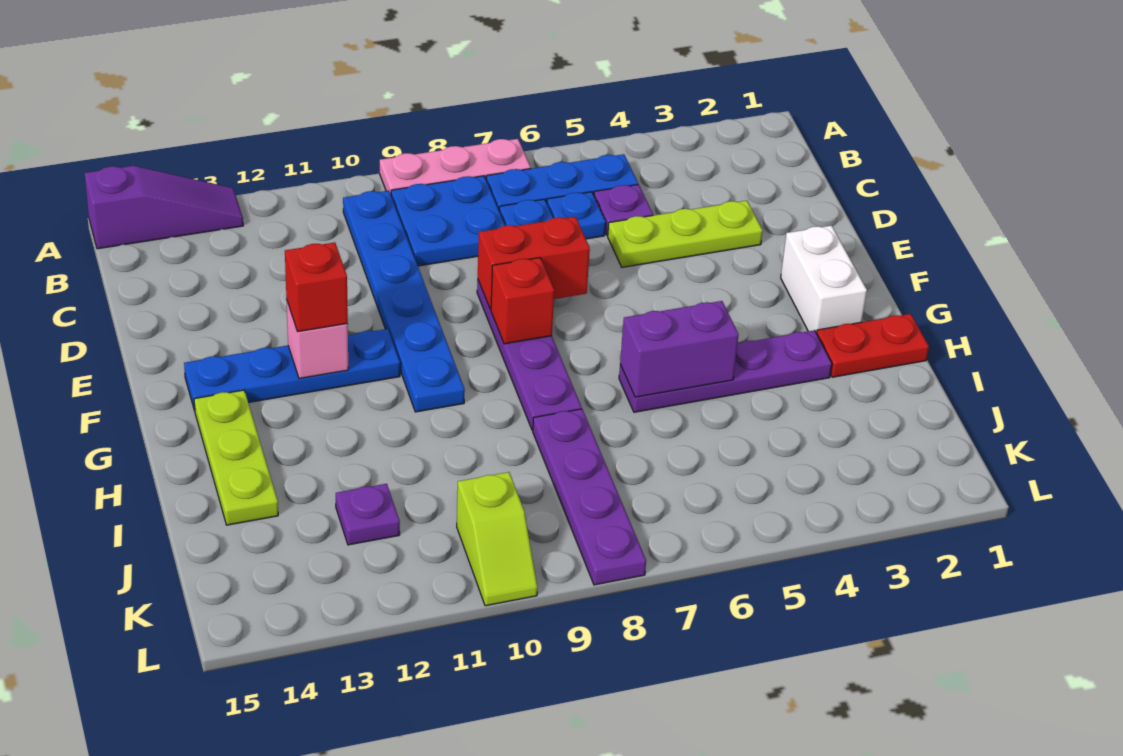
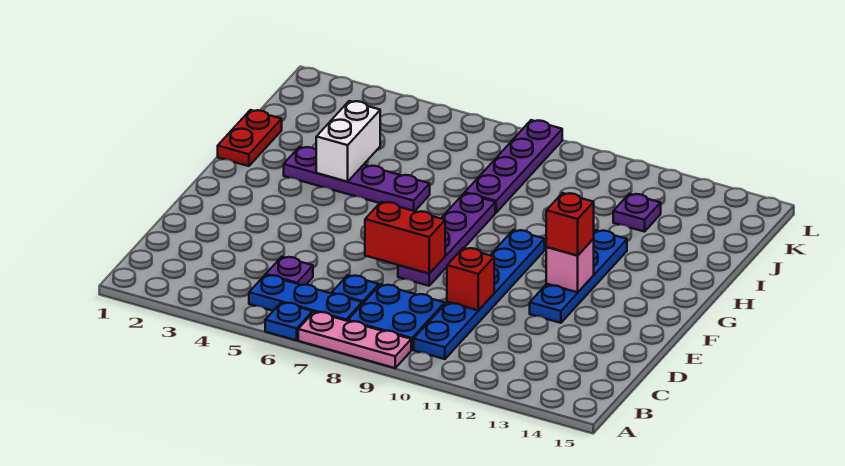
purple slope A13:A15 level 1 top 15 -> none
blue plate C6 level 1 -> blue plate A6 level 1
lime plate D3:D5 level 1 -> none
white brick F2:G2 level 1 -> white brick H4:I4 level 2
red brick F8 level 2 -> red brick D10 level 2
blue plate F11:F14 level 1 -> blue plate E12:H12 level 1
lime plate G14:I14 level 1 -> none
red plate H1:H2 level 1 -> red plate H1:I1 level 1
purple brick H5:H6 level 2 -> none
lime slope K10:L10 level 1 top K -> none

